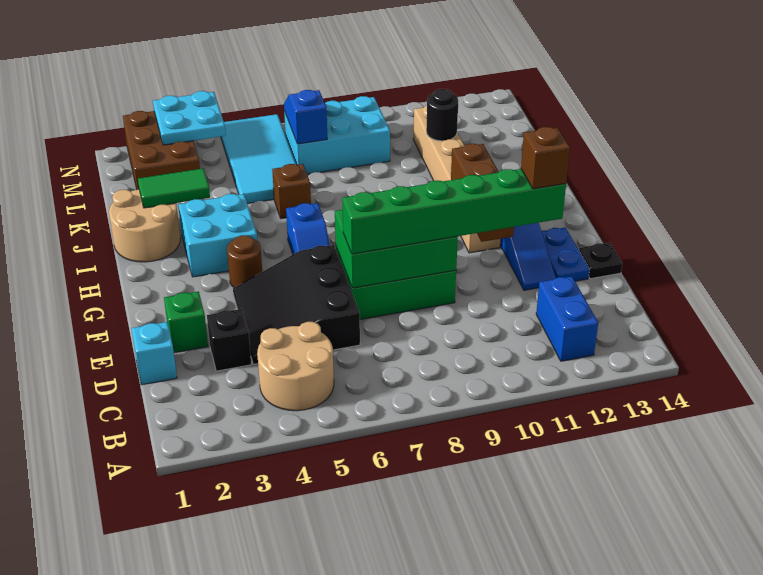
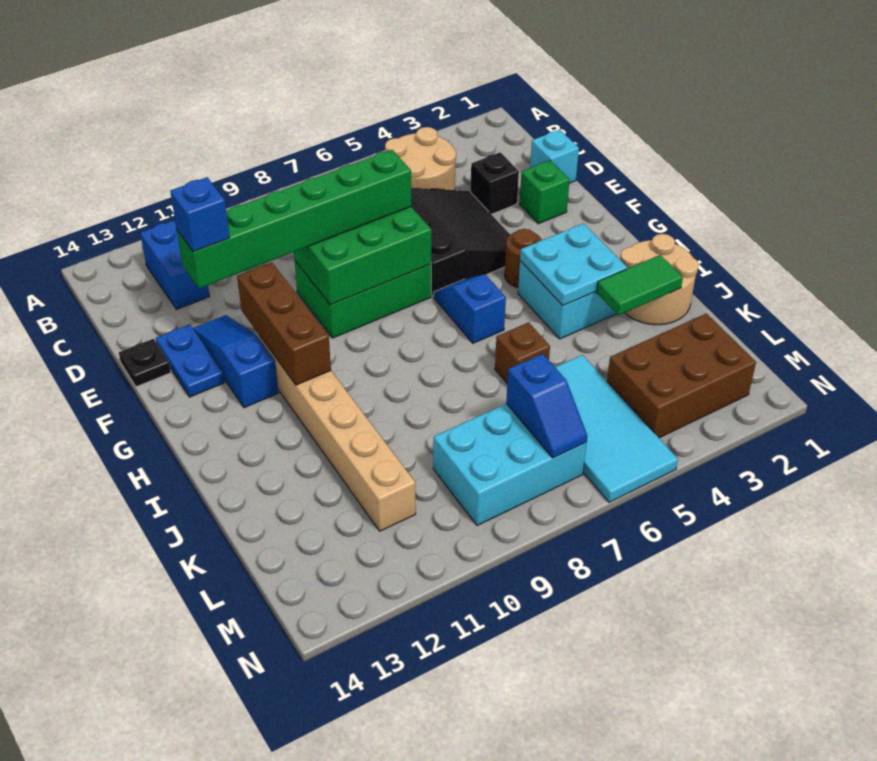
brown brick E12 level 4 -> blue brick E12 level 4
black round brick K11 level 2 -> none
brown brick L2:N3 level 1 -> brown brick L2:M4 level 1
cyan plate M3:N4 level 2 -> cyan plate H3:I4 level 2

